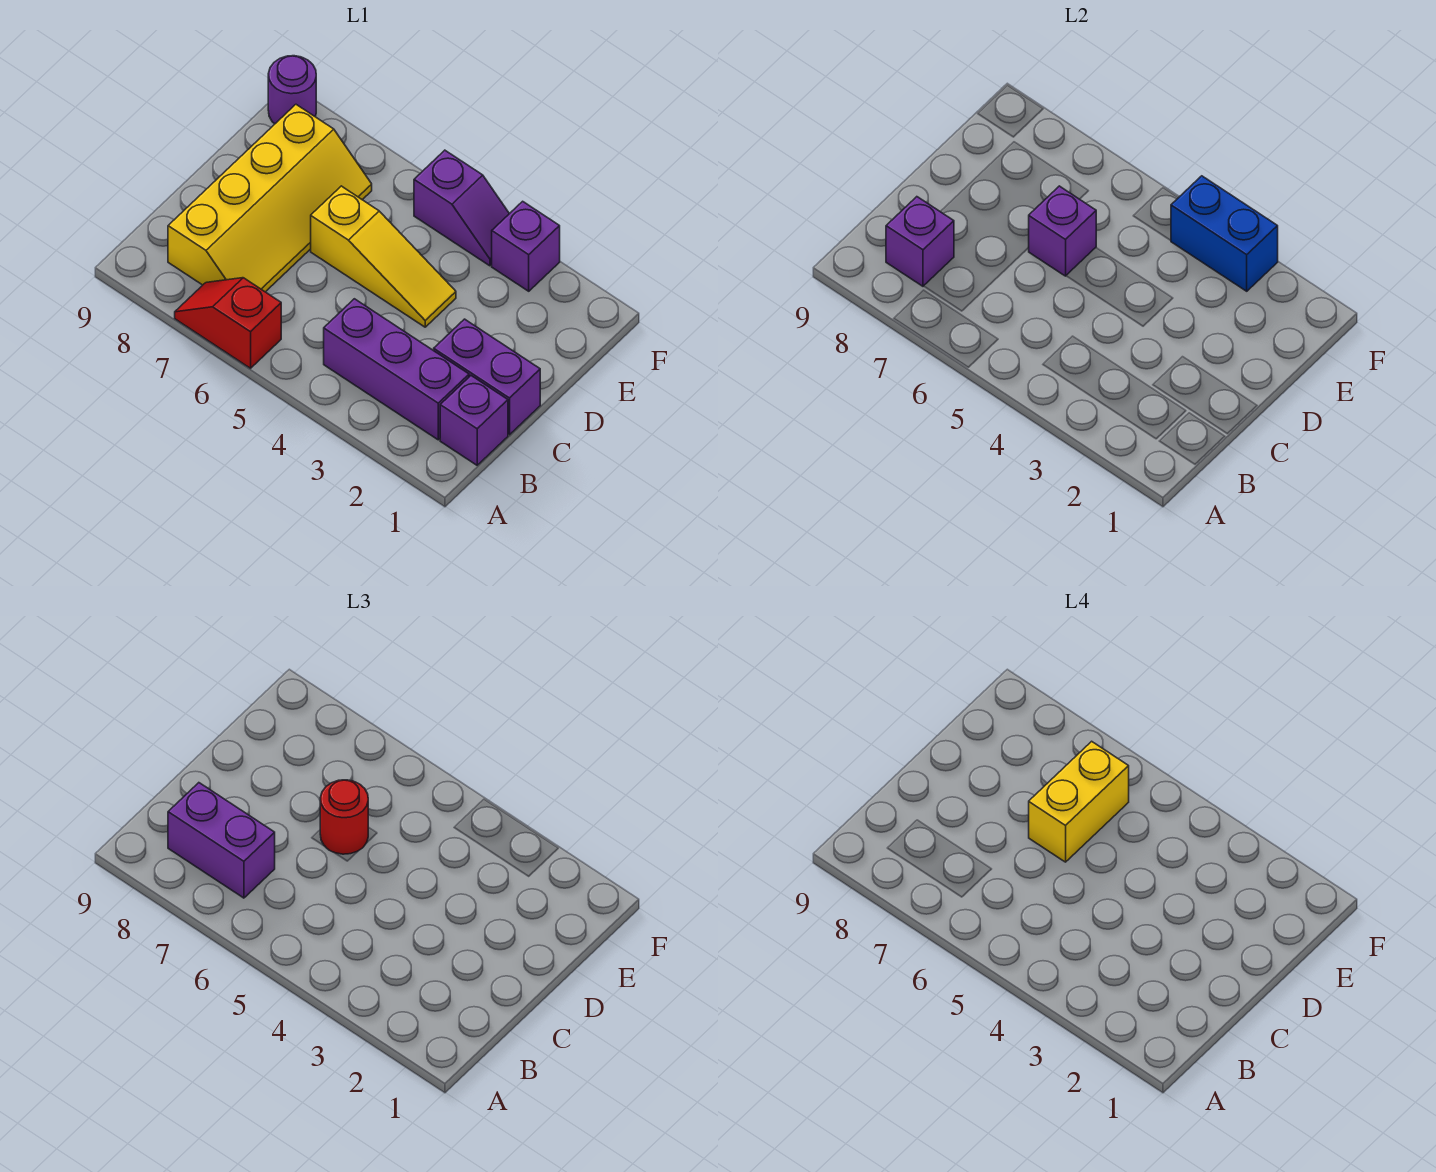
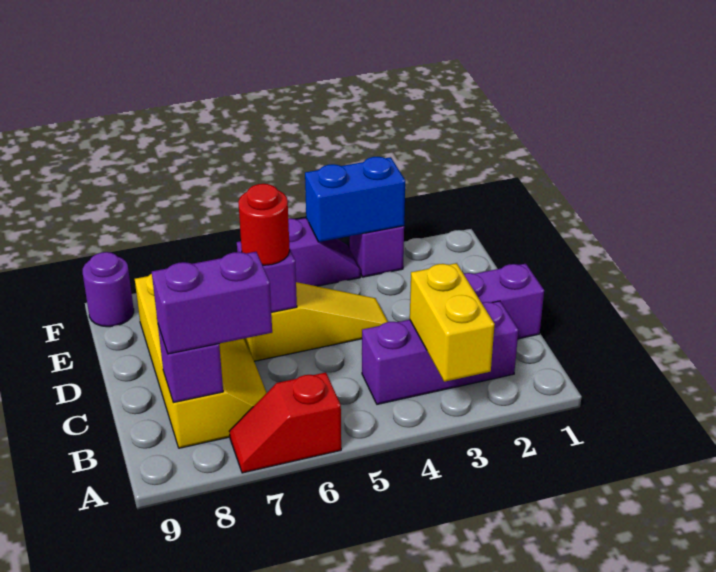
purple brick B1 level 1 -> none
yellow brick D6:E6 level 4 -> yellow brick A3:B3 level 2

